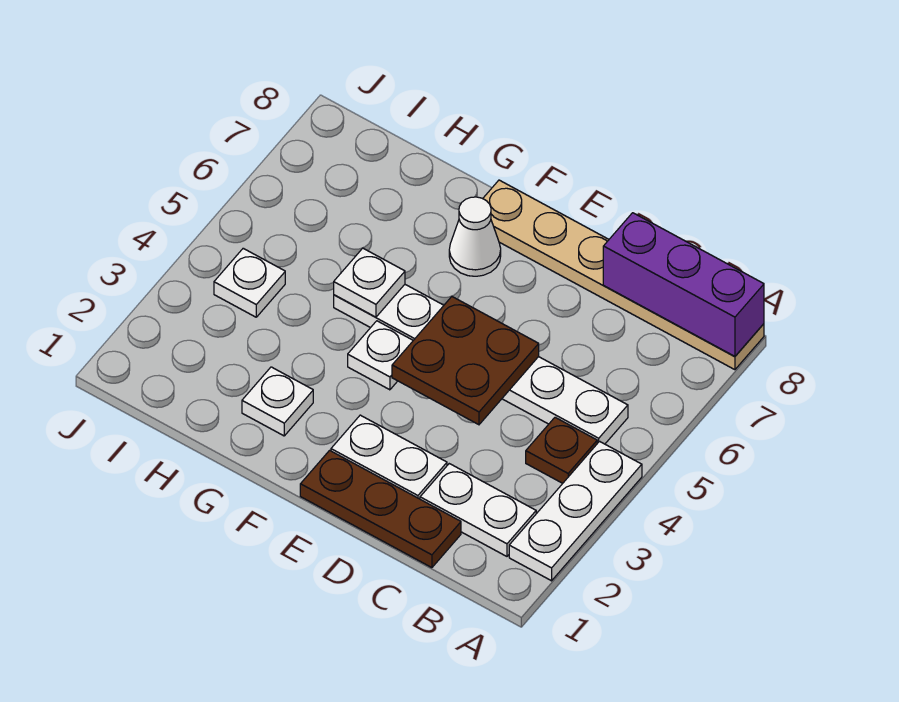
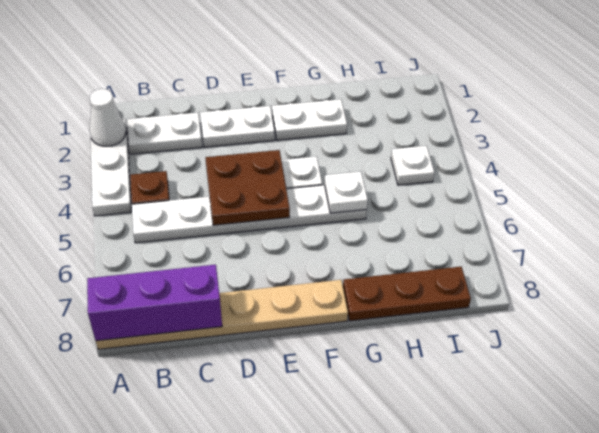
brown plate C1:E1 level 1 -> brown plate G8:I8 level 1
white cone F7 level 1 -> white cone A2 level 2
white plate G2 level 1 -> white plate F2:G2 level 1

